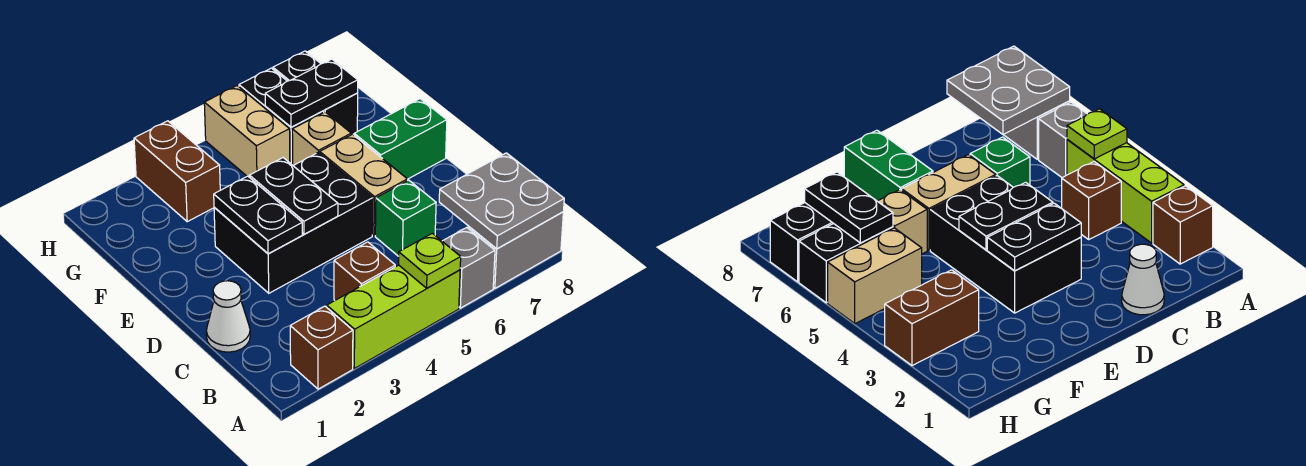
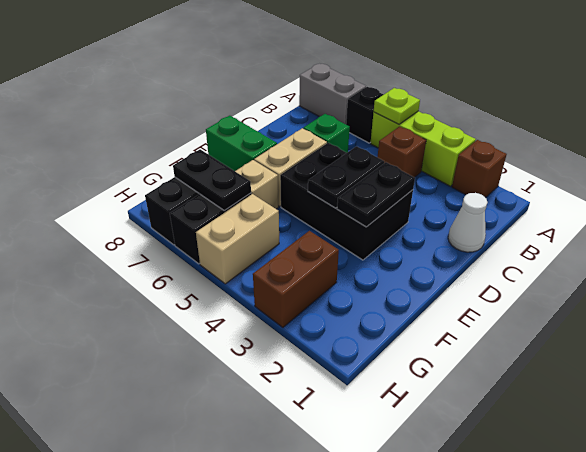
grey brick A6 level 1 -> black brick A6 level 1
grey plate A7:B8 level 2 -> none

